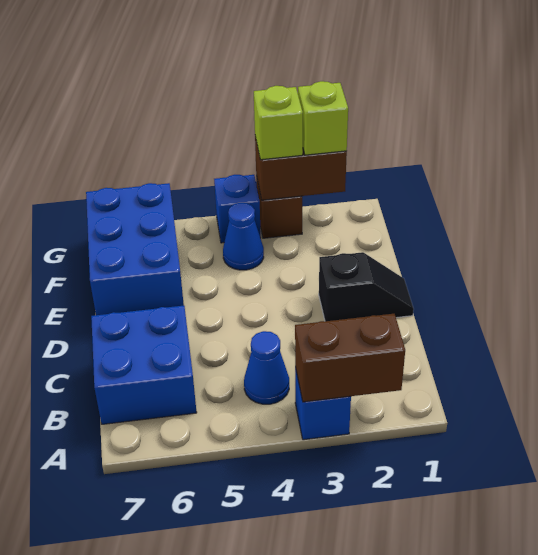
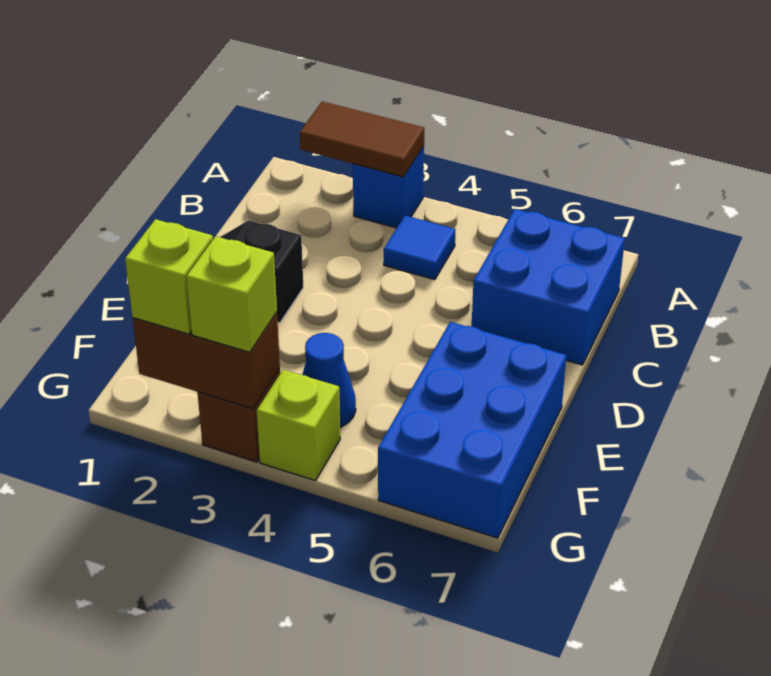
brown brick A2:A3 level 2 -> brown tile A2:A3 level 2
blue cone B4 level 1 -> blue tile B4 level 1
blue brick G4 level 1 -> lime brick G4 level 1

